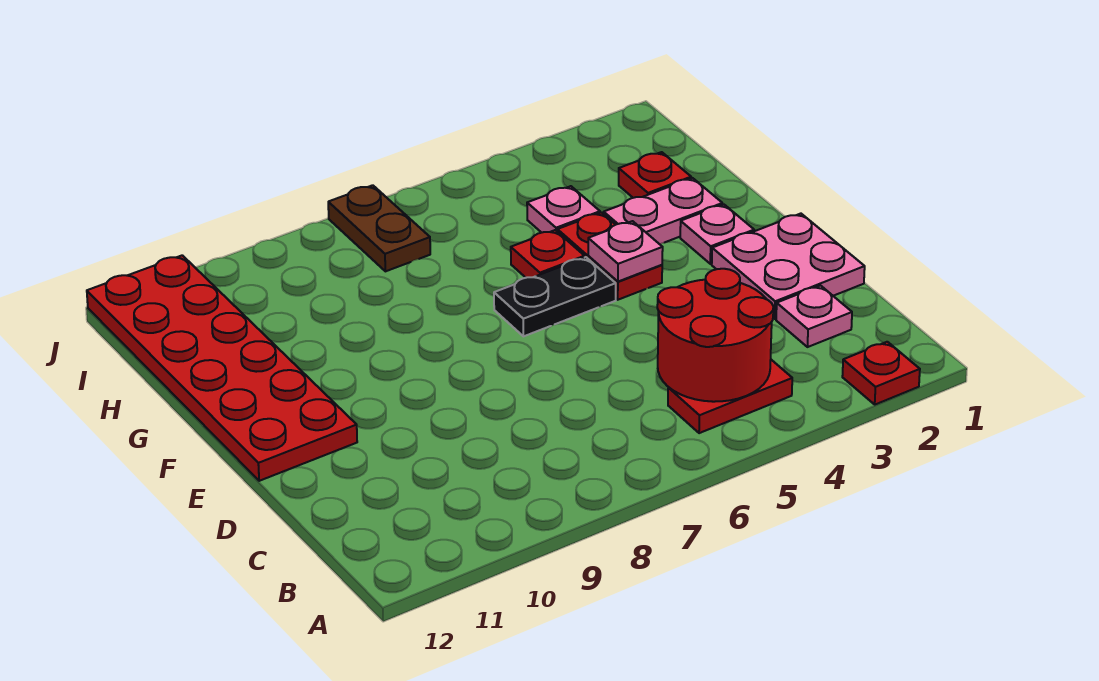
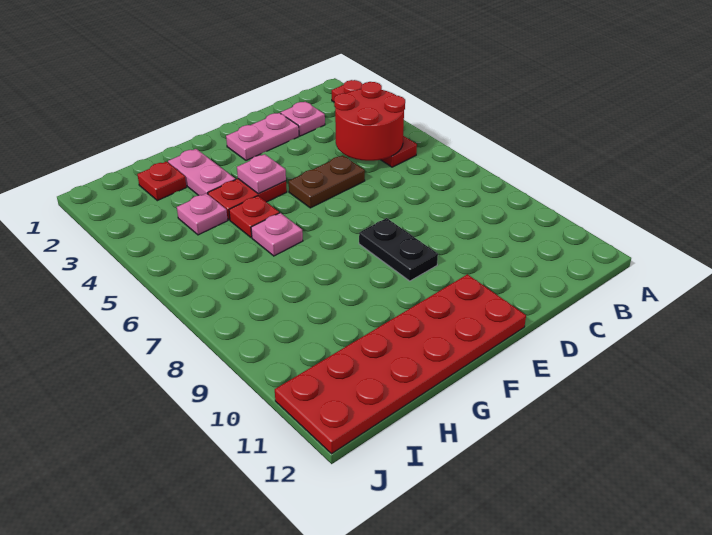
pink plate D1:E2 level 1 -> pink plate D2:E2 level 1
pink plate F2 level 1 -> pink plate G6 level 1
black plate F5:F6 level 1 -> black plate E8:E9 level 1
brown plate I7:J7 level 1 -> brown plate D5:E5 level 1

